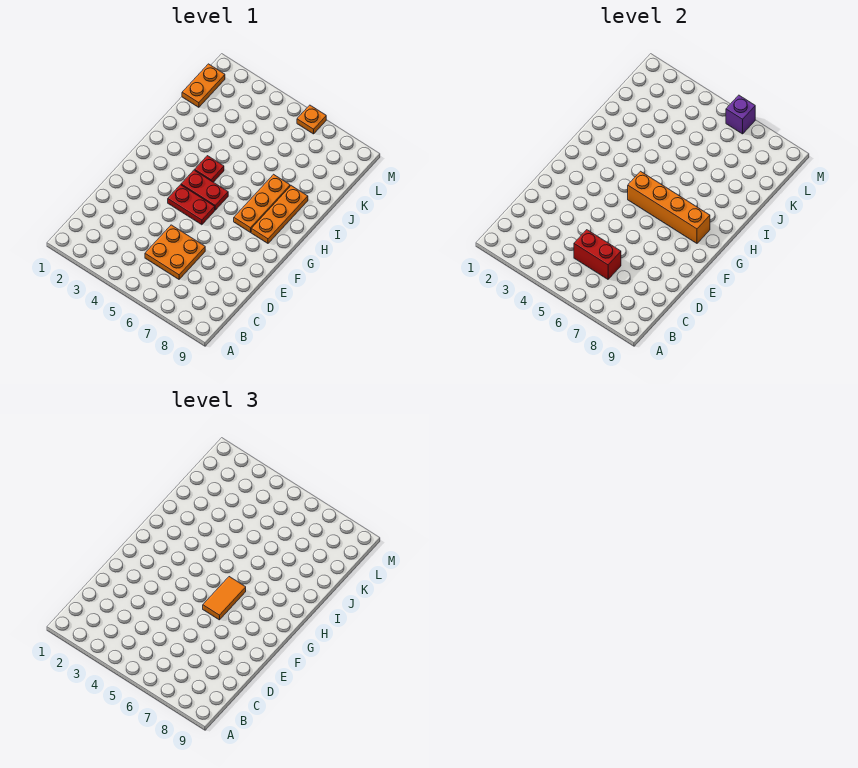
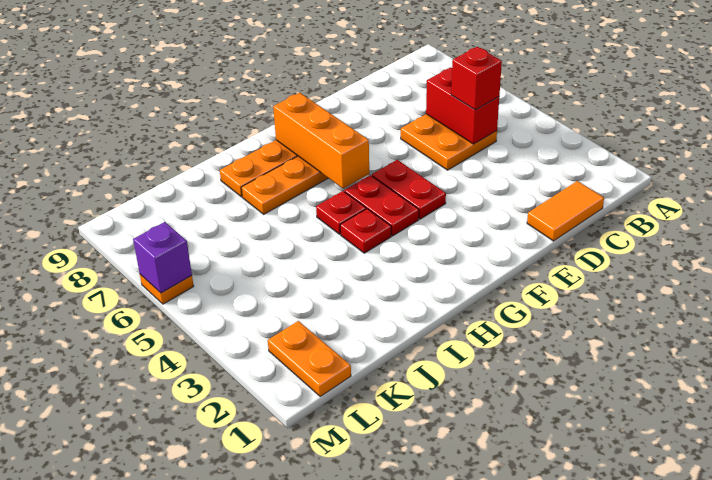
none -> red brick C5 level 3
orange tile F6:G6 level 3 -> orange tile C1:D1 level 1
orange brick G5:G8 level 2 -> orange brick G6:G8 level 2
none -> red plate H5 level 1
orange plate K1:L1 level 1 -> orange plate L1:L2 level 1

